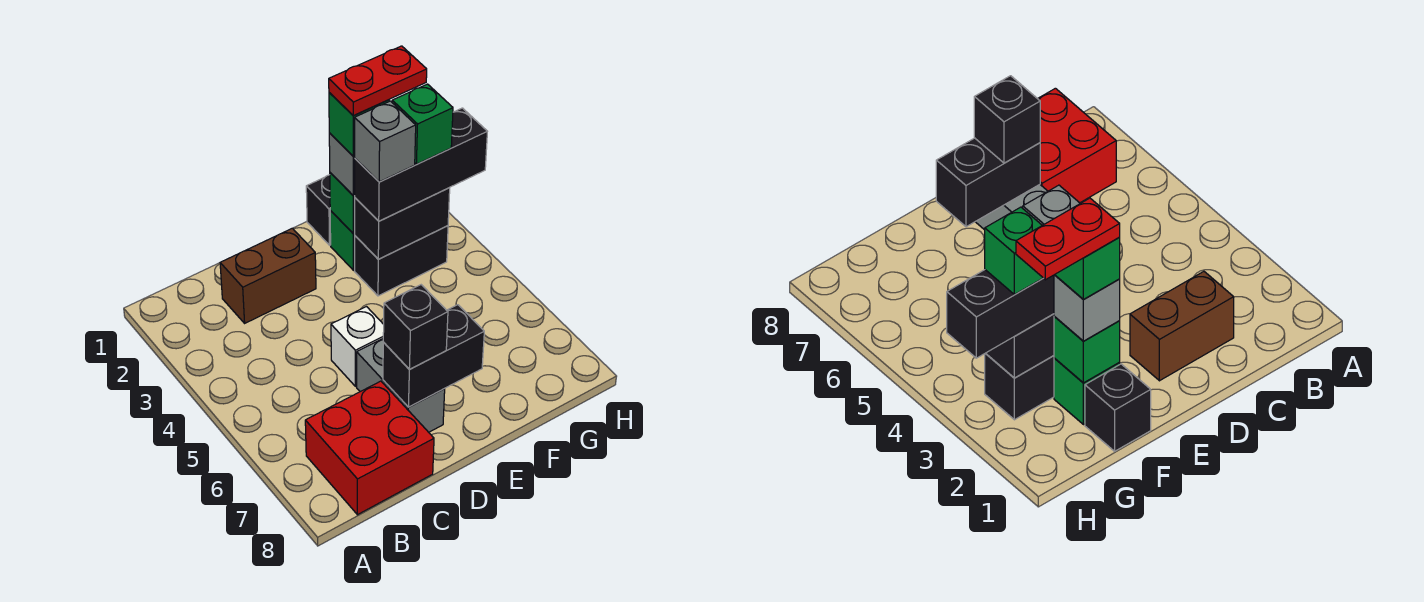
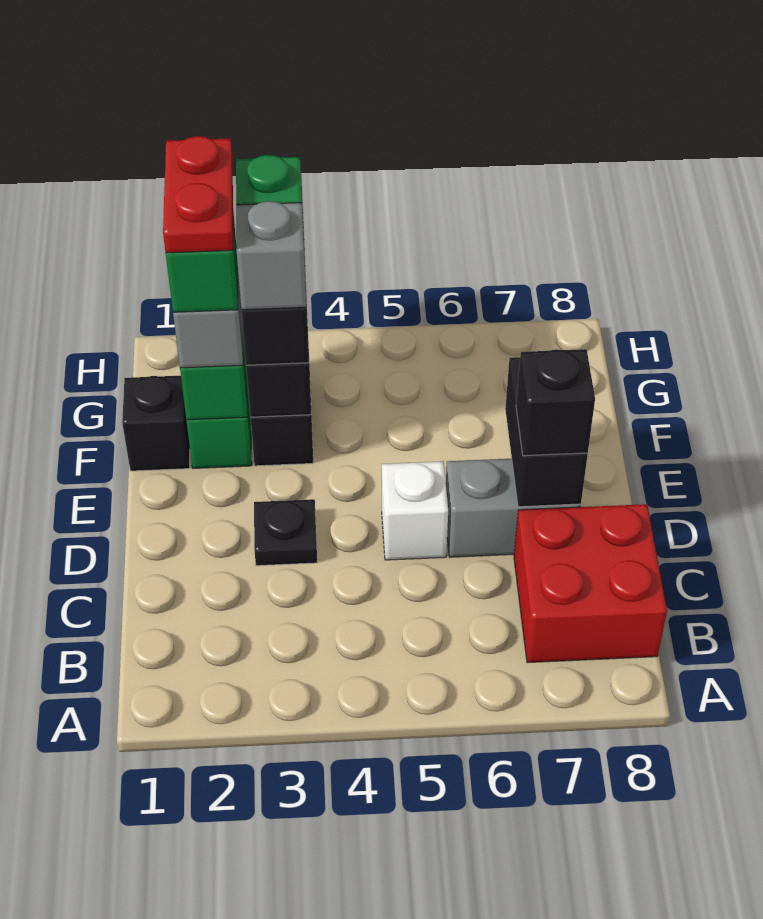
brown brick C2:D2 level 1 -> none
none -> black plate D3 level 1

